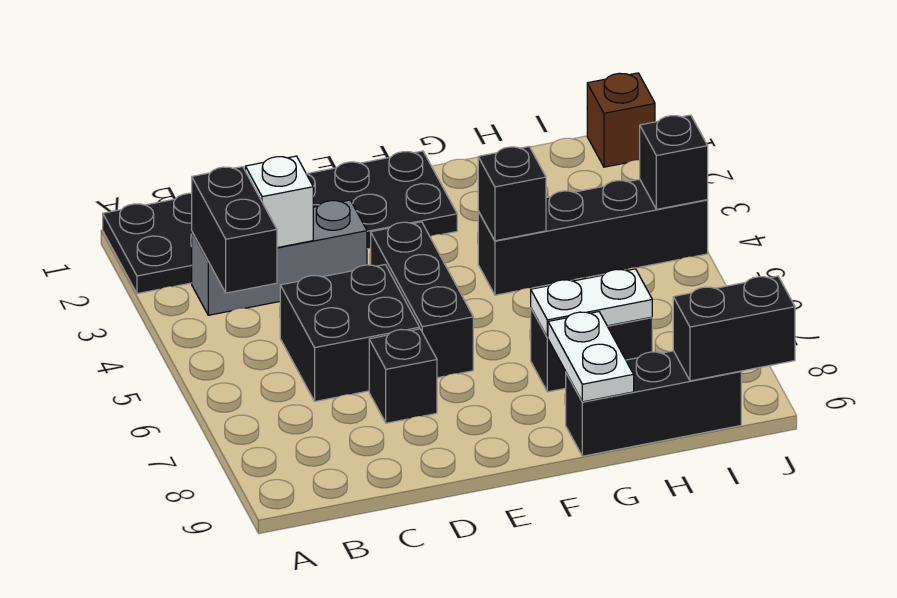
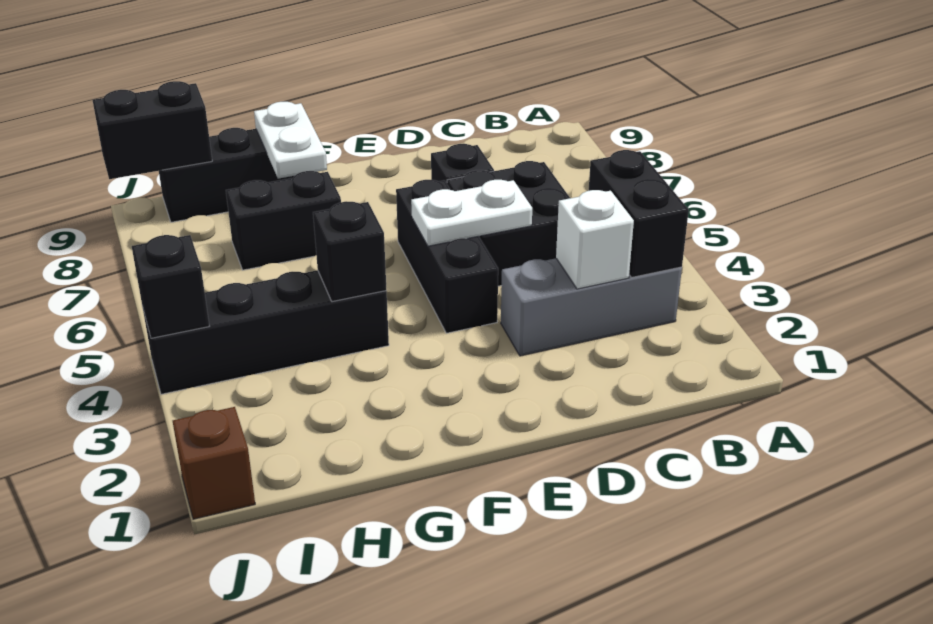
black plate A1:F2 level 1 -> none
white plate G7:H7 level 2 -> white plate D5:E5 level 2

